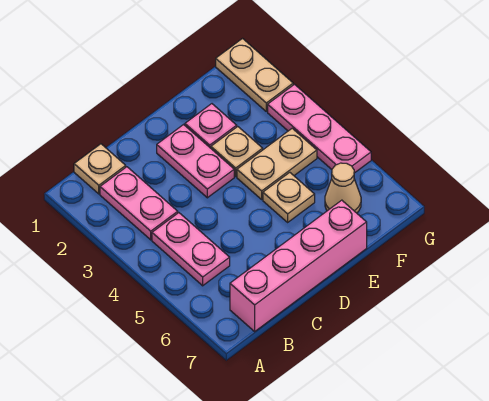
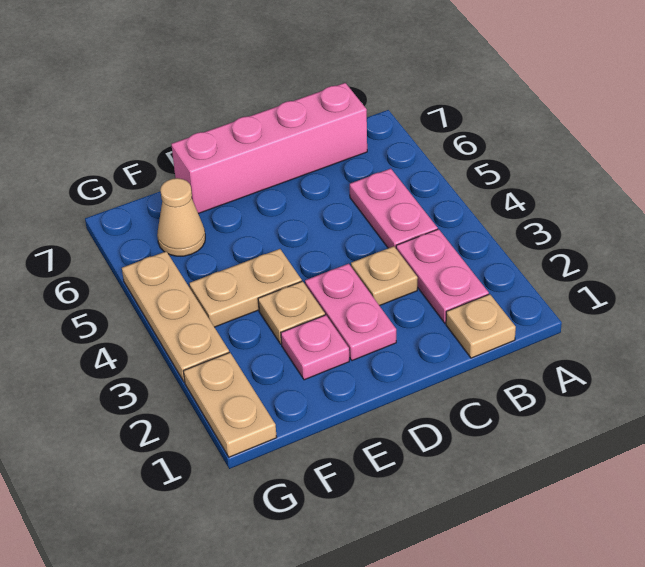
tan plate E5 level 1 -> tan plate C3 level 1
pink plate G3:G5 level 1 -> tan plate G3:G5 level 1

